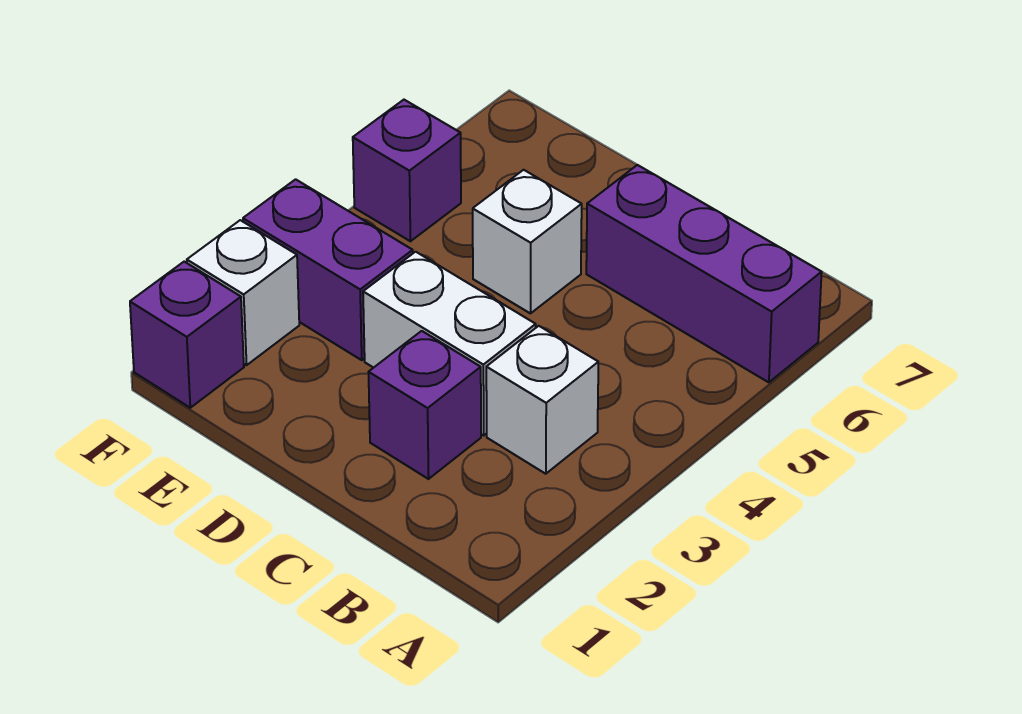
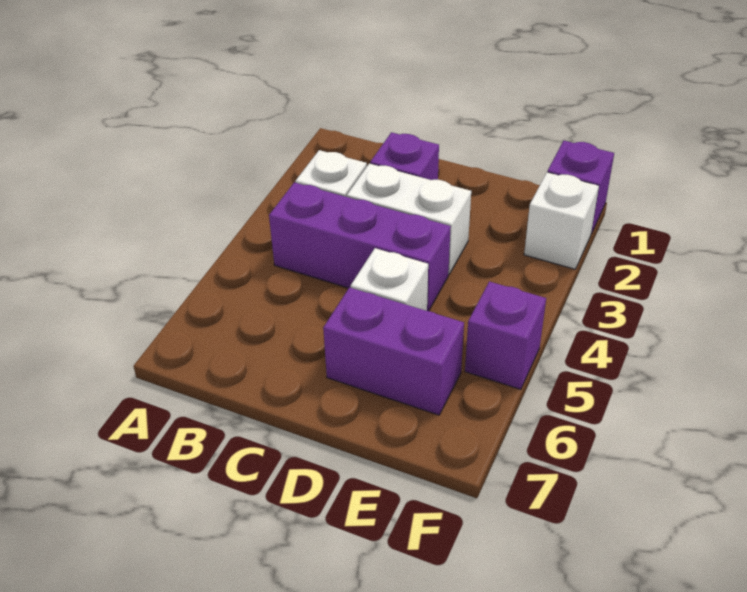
purple brick A6:C6 level 1 -> purple brick B4:D4 level 1
purple brick E3:F3 level 1 -> purple brick D6:E6 level 1

